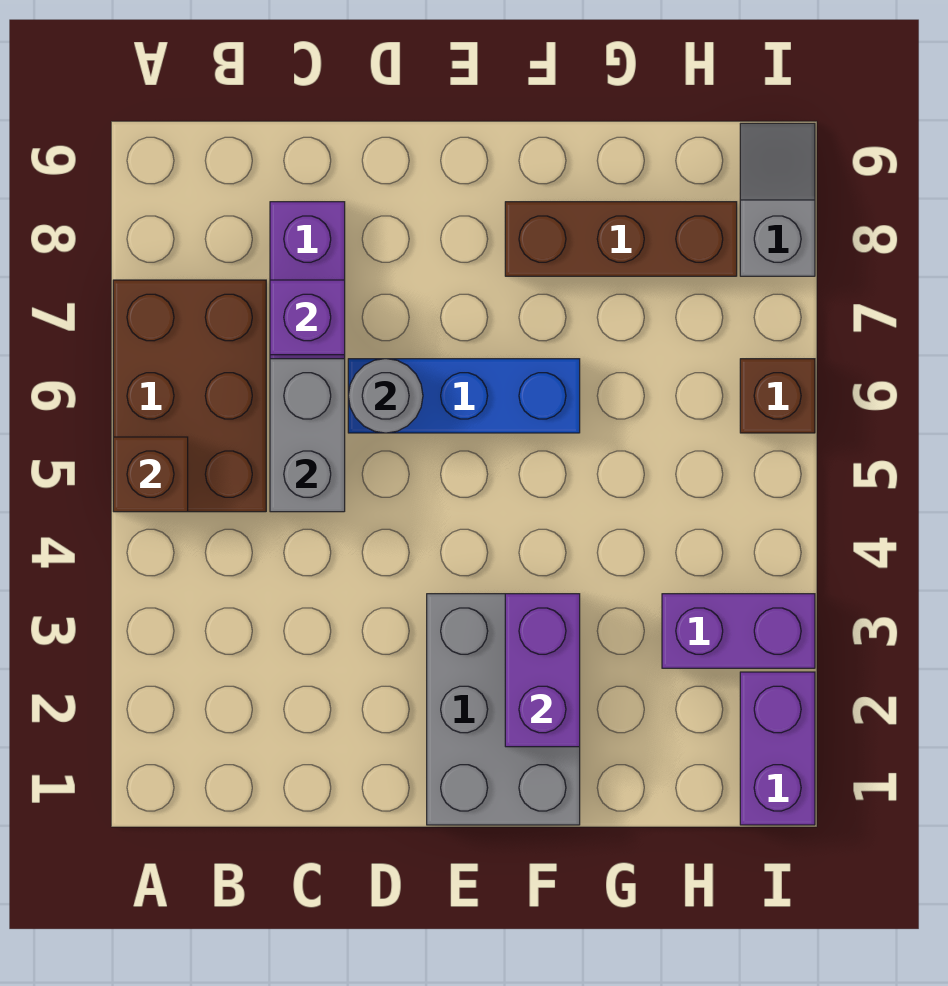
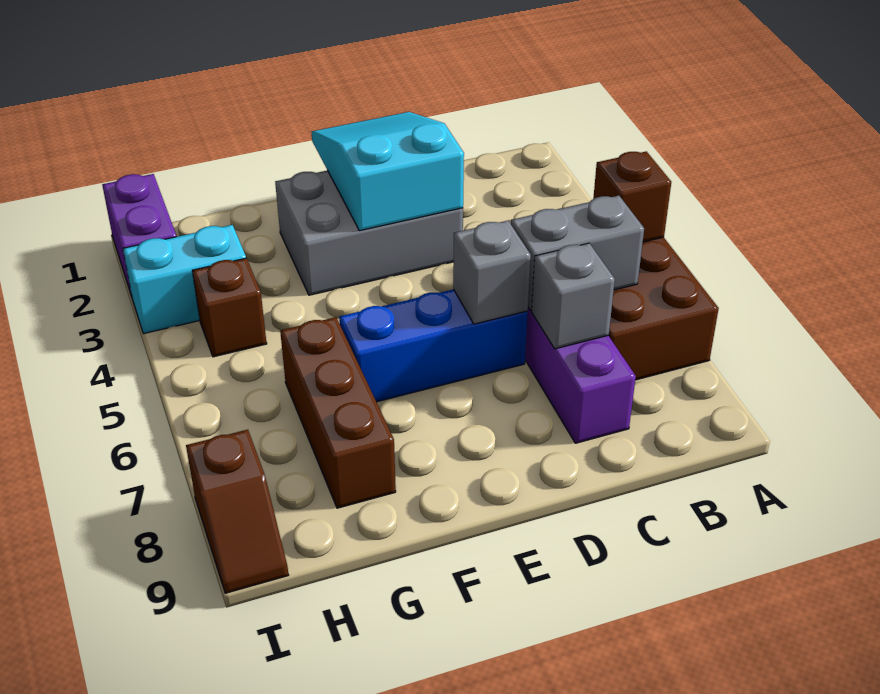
grey brick C5:C6 level 2 -> grey brick B6:C6 level 2
purple brick C7 level 2 -> grey brick C7 level 2
none -> cyan slope D1:E3 level 2 top 3
grey round brick D6 level 2 -> grey brick D6 level 2
grey brick E1:F3 level 1 -> grey brick D2:F3 level 1
purple brick F2:F3 level 2 -> none
brown brick F8:H8 level 1 -> brown brick G6:G8 level 1
purple brick H3:I3 level 1 -> cyan brick H3:I3 level 1
brown brick I6 level 1 -> brown brick H4 level 1
grey slope I8:I9 level 1 top 8 -> brown slope I8:I9 level 1 top 8

